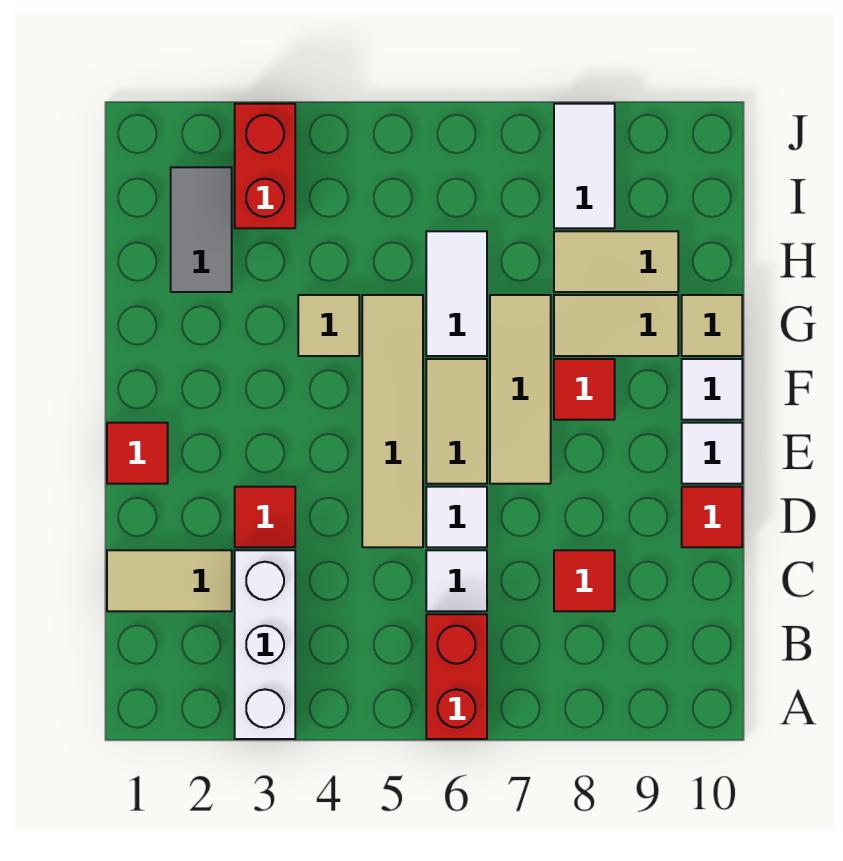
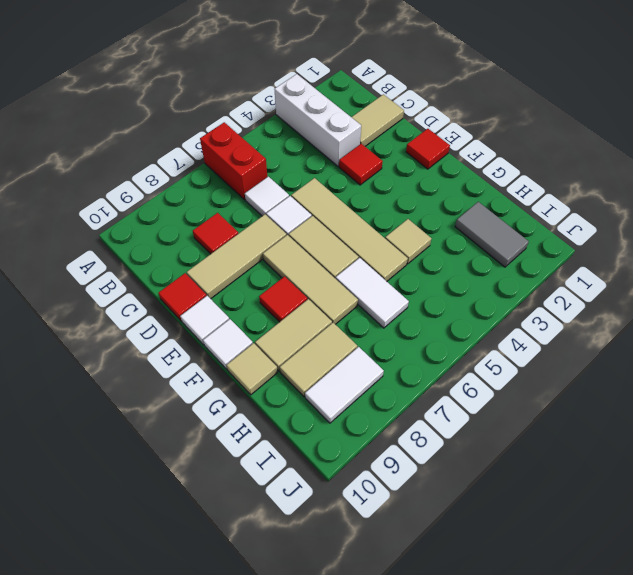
none -> tan tile D7:D9 level 1
red brick I3:J3 level 1 -> none
white tile I8:J8 level 1 -> white tile I8:I9 level 1

